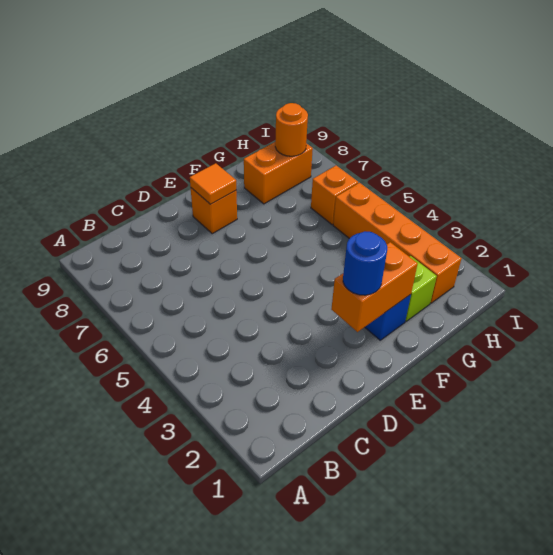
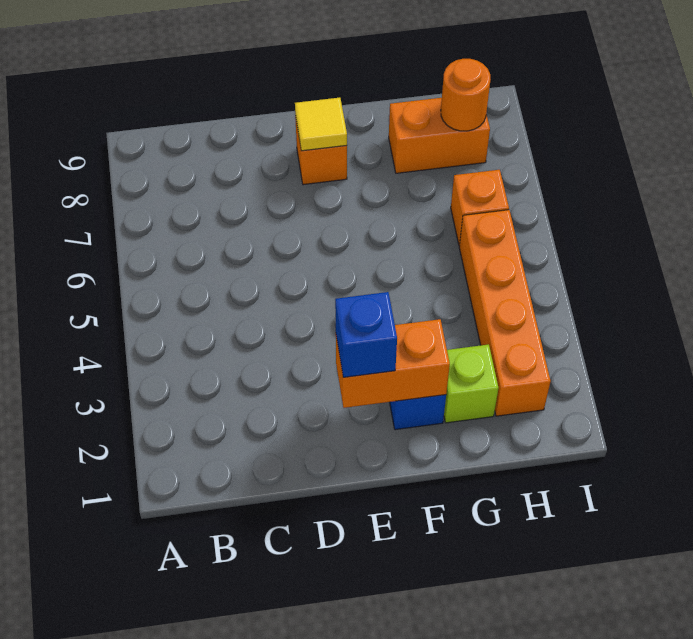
blue round brick E2 level 3 -> blue brick E2 level 3
orange tile E8 level 2 -> yellow tile E8 level 2

